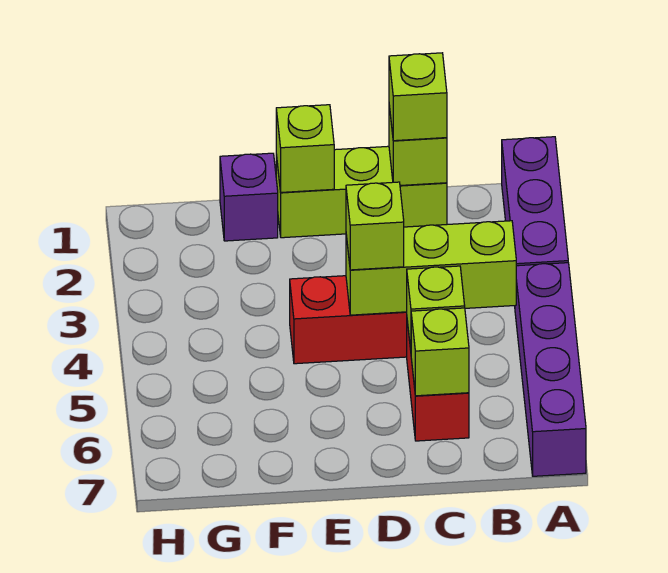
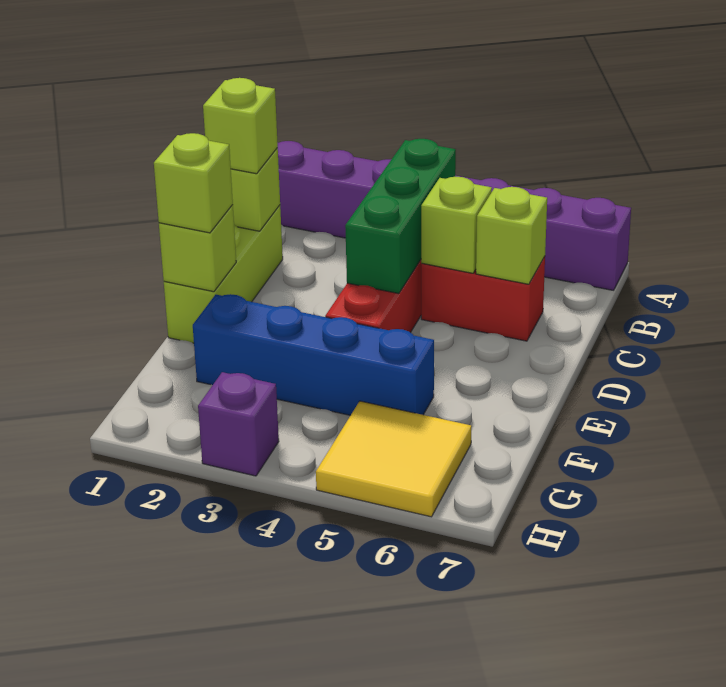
lime brick B4:D4 level 2 -> green brick B4:D4 level 2
lime brick D4 level 3 -> lime brick E1 level 3
purple brick F1 level 1 -> purple brick H3 level 1
none -> blue brick F2:F5 level 1
none -> yellow tile G5:H6 level 1

